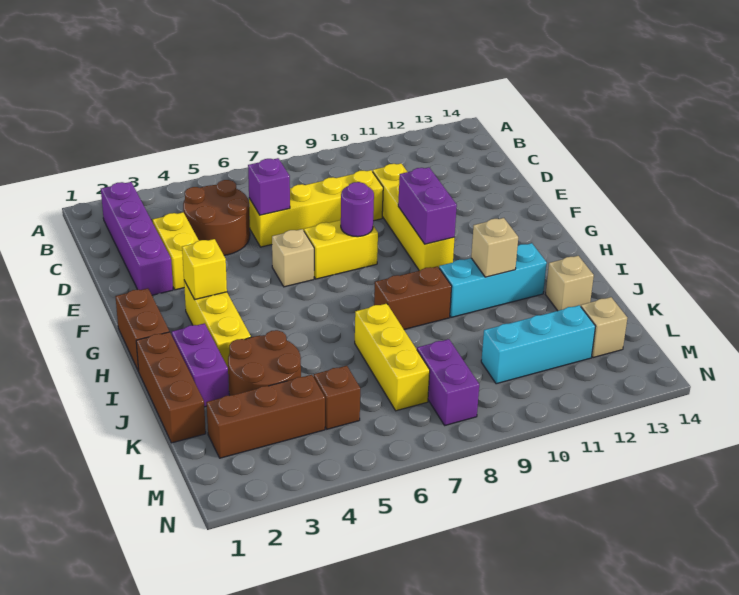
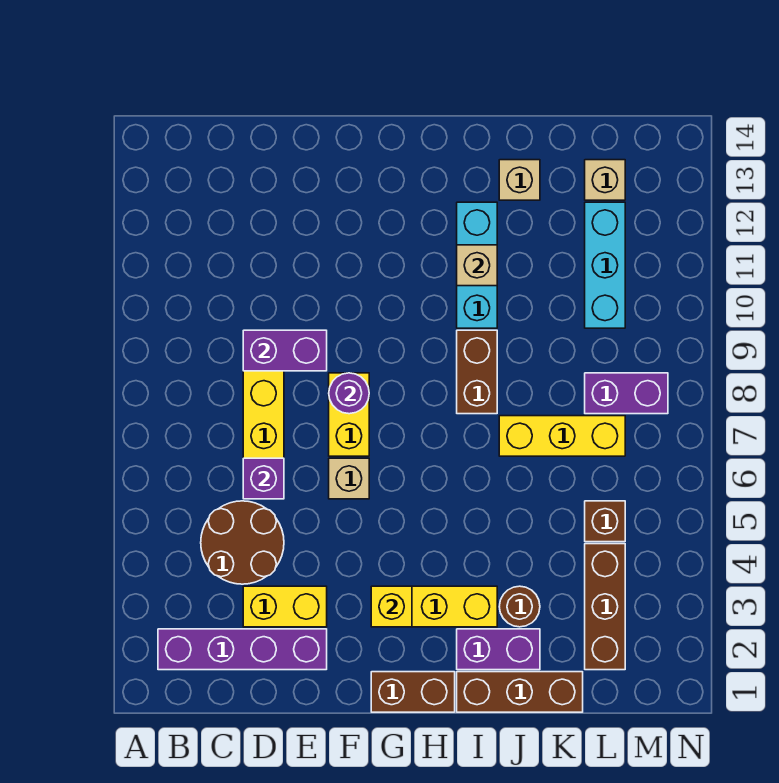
yellow brick D10:G10 level 1 -> none
purple brick F10:G10 level 2 -> purple brick D9:E9 level 2
brown round brick J3:K4 level 1 -> brown round brick J3 level 1

